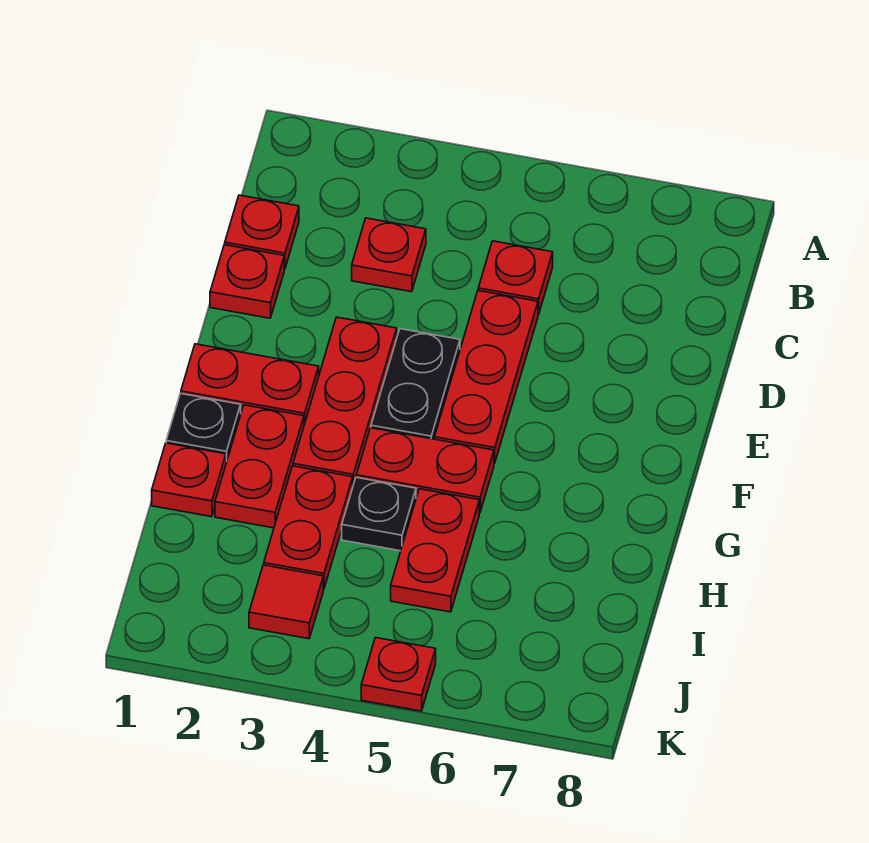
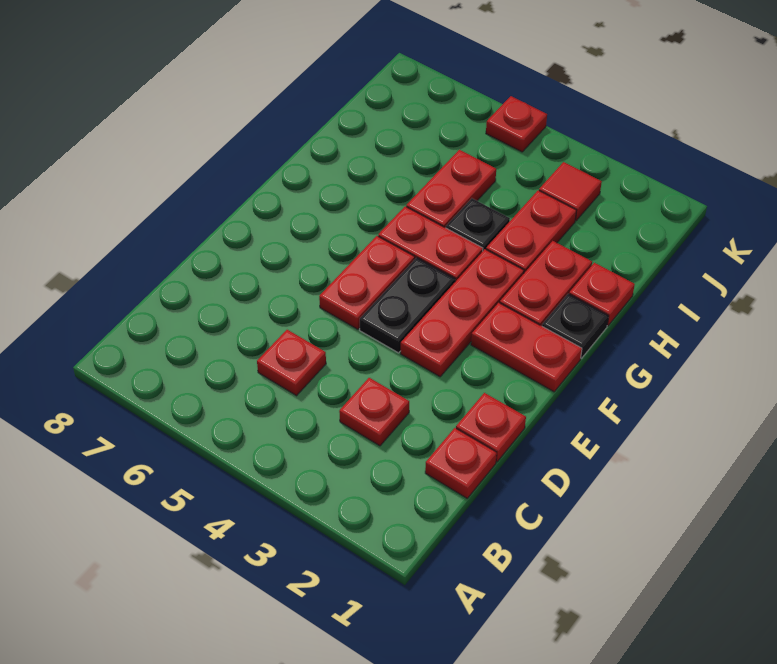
red plate D5:F5 level 1 -> red plate E5:F5 level 1

